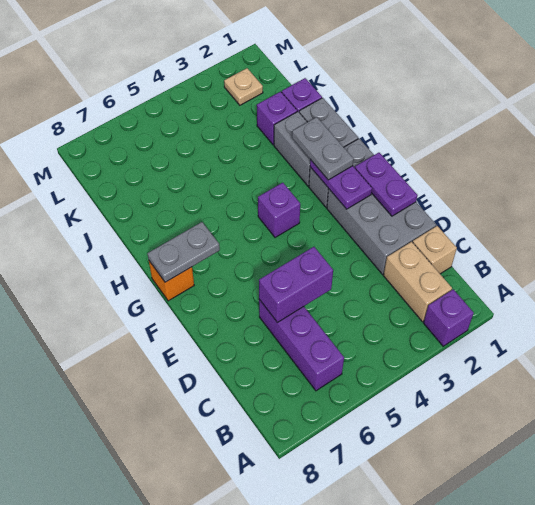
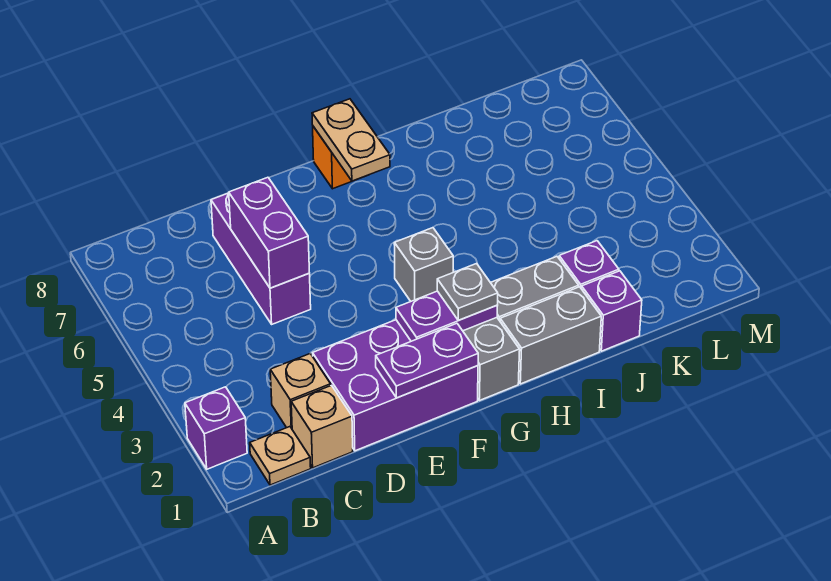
tan brick B2:C2 level 1 -> tan brick C2 level 1
purple brick B6:D6 level 1 -> purple brick D5:D7 level 1
grey brick D1:F2 level 1 -> purple brick D1:F2 level 1
grey plate G2:H2 level 3 -> grey plate G2 level 3
purple brick G4 level 1 -> grey brick G4 level 1
grey plate G7:G8 level 2 -> tan plate G7:G8 level 2
tan plate L2 level 1 -> tan plate B1 level 1

